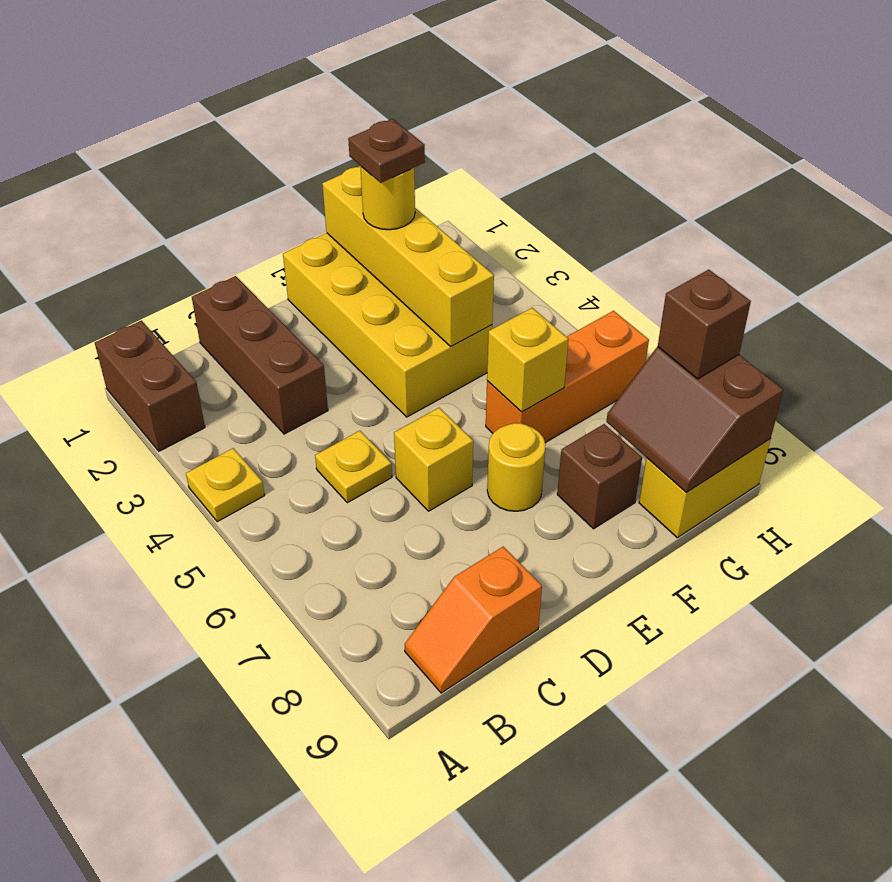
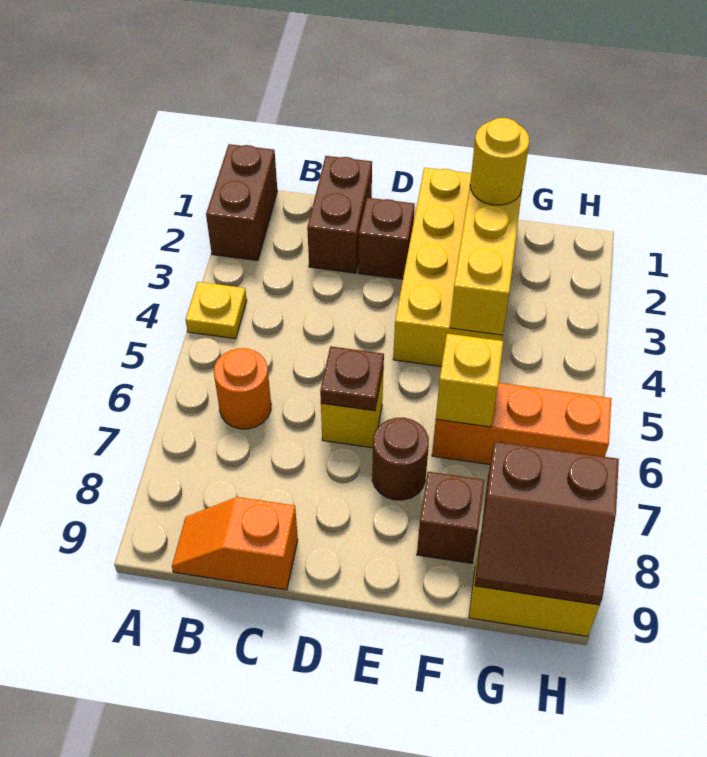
none -> orange round brick B6 level 1
brown brick C1:C3 level 1 -> brown brick C1:C2 level 1
yellow plate C5 level 1 -> none
yellow round brick E7 level 1 -> brown round brick E7 level 1
brown plate F2 level 4 -> brown plate D6 level 2
brown slope G8:H9 level 2 top H -> brown slope G8:H9 level 2 top 8
brown brick H8 level 3 -> brown brick D2 level 1

